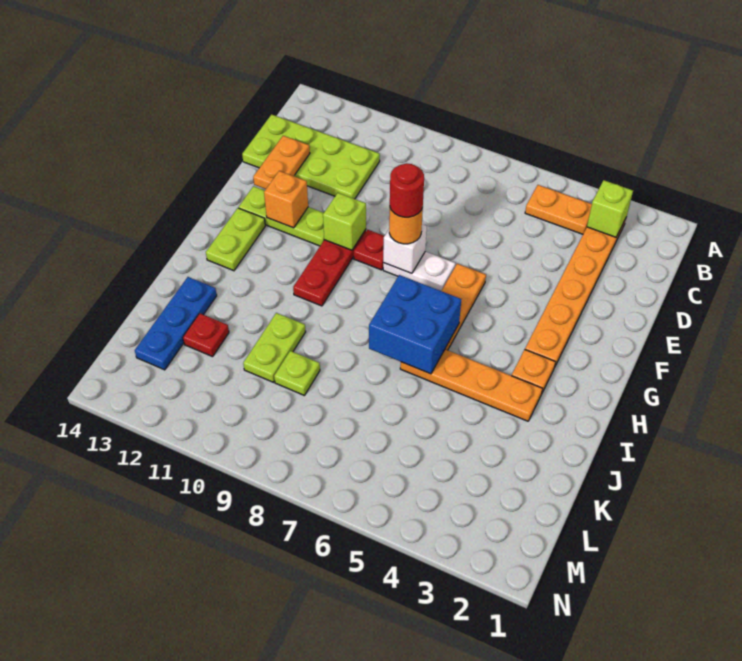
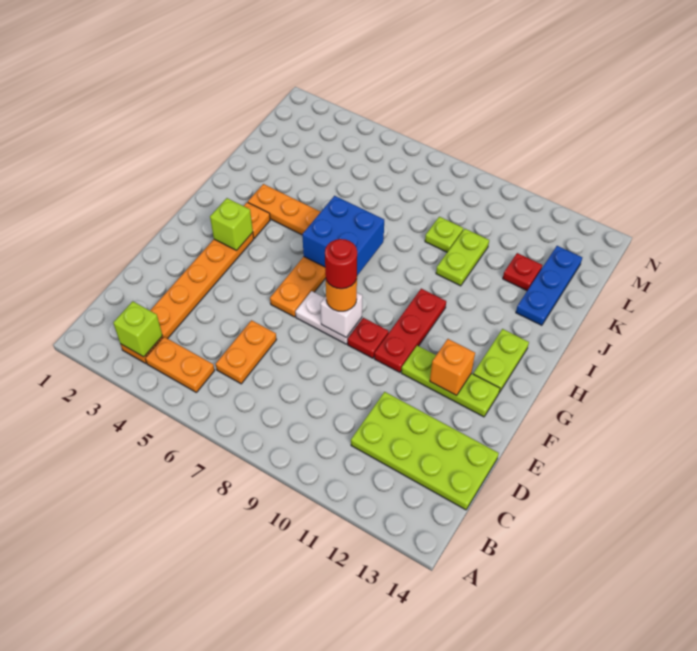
orange plate D13:E13 level 2 -> orange plate C6:D6 level 1
lime brick F10 level 2 -> lime brick G3 level 2

